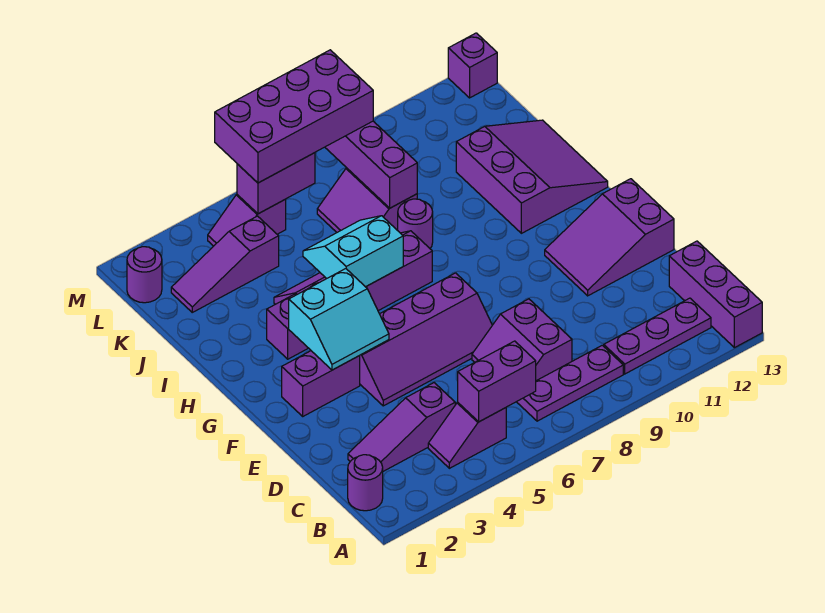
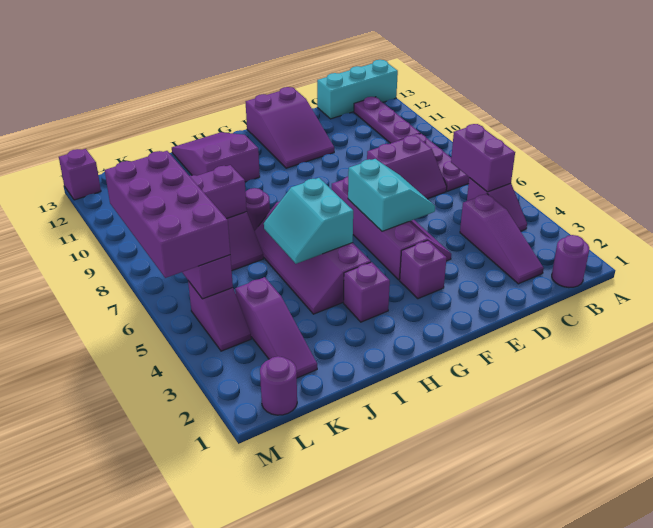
purple brick A13:C13 level 1 -> cyan brick A13:C13 level 1
purple brick F2:F3 level 1 -> purple brick F3 level 1
cyan slope F3:G4 level 2 top G -> cyan slope E5:F6 level 2 top F
purple slope H11:J13 level 1 top 11 -> purple slope H11:I13 level 1 top 11

